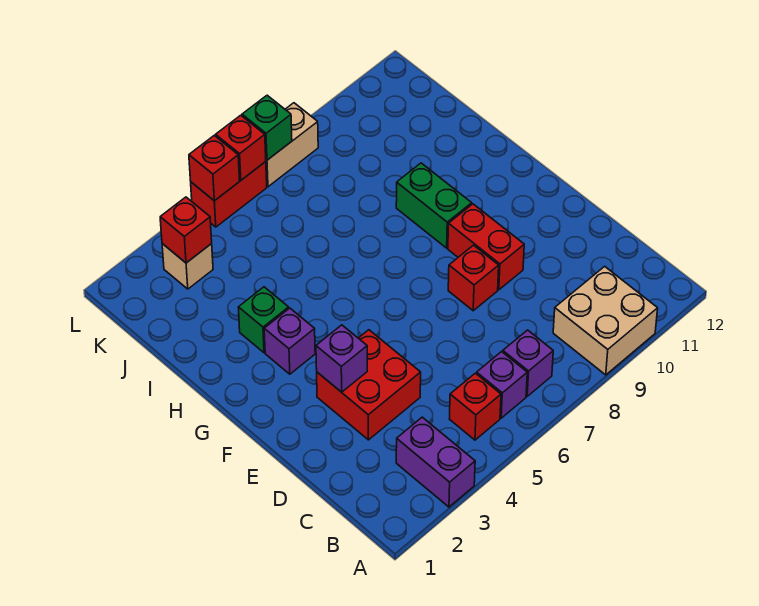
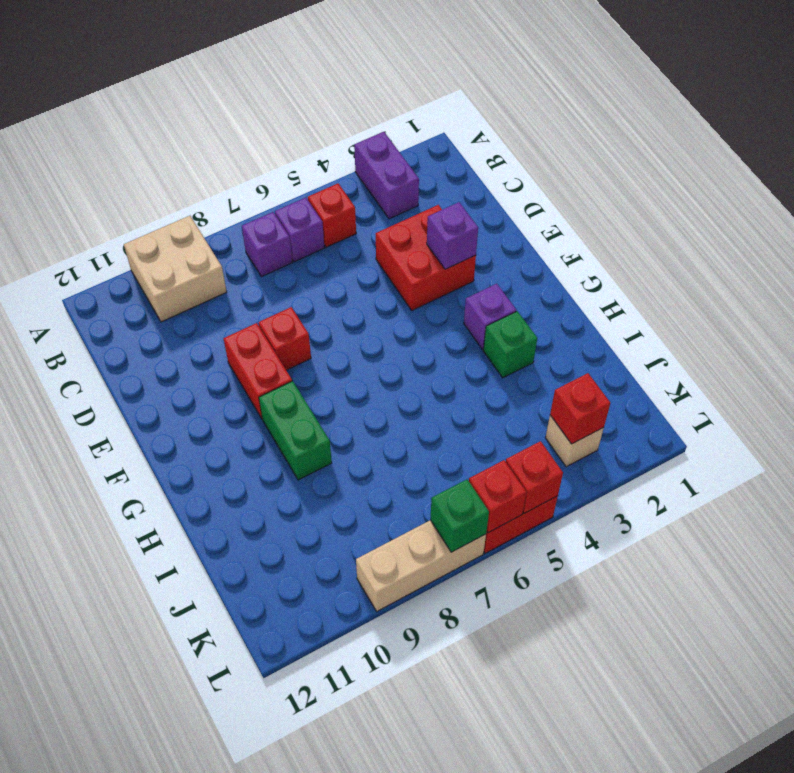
tan brick L7:L8 level 1 -> tan brick L7:L9 level 1

